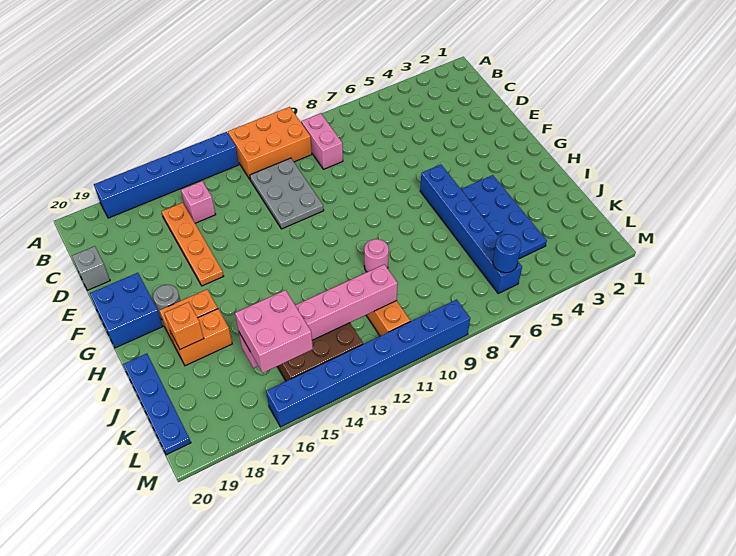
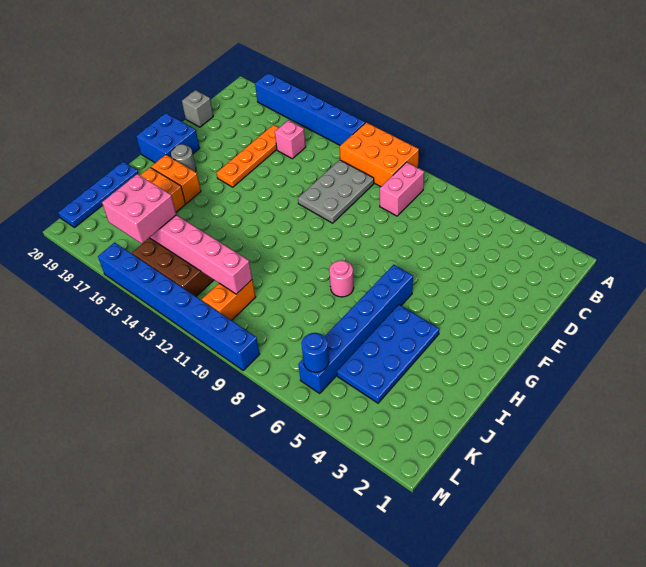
pink round brick I10 level 1 -> pink round brick H8 level 1
orange brick I18 level 2 -> none

